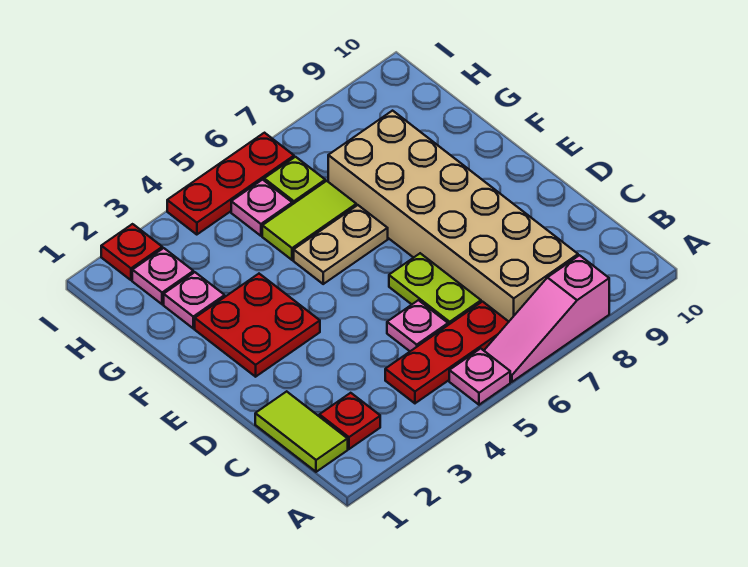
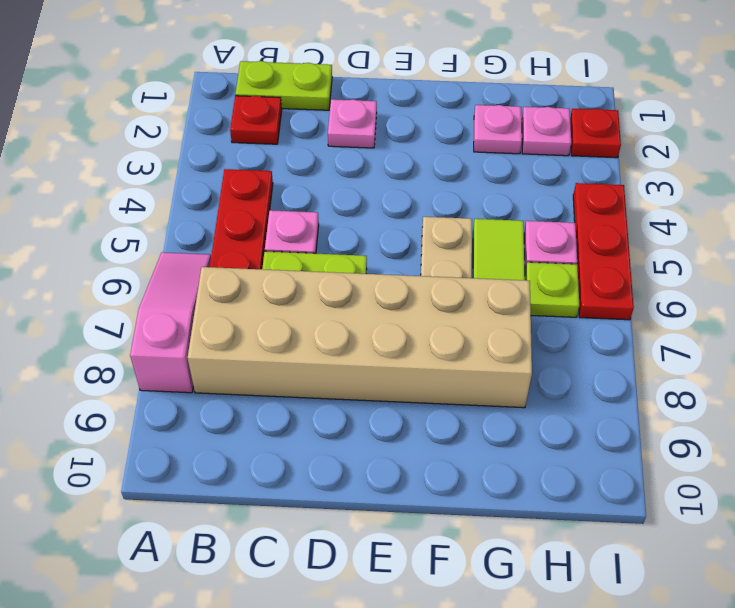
pink plate A5 level 1 -> pink plate D2 level 1
lime tile B1:C1 level 1 -> lime plate B1:C1 level 1
red plate E2:F3 level 1 -> none

